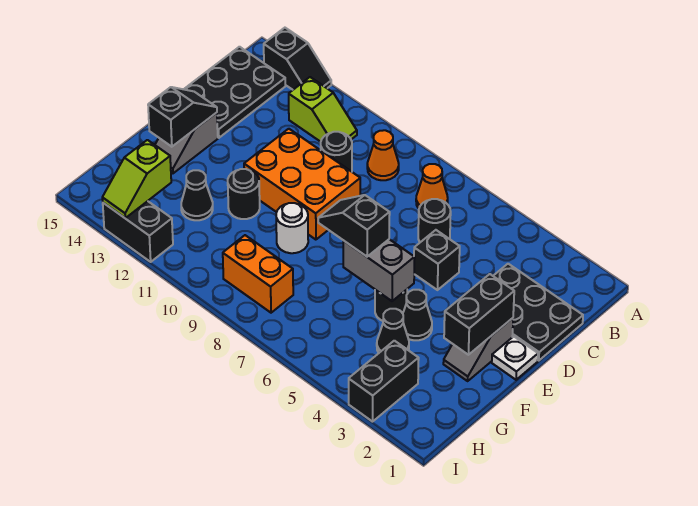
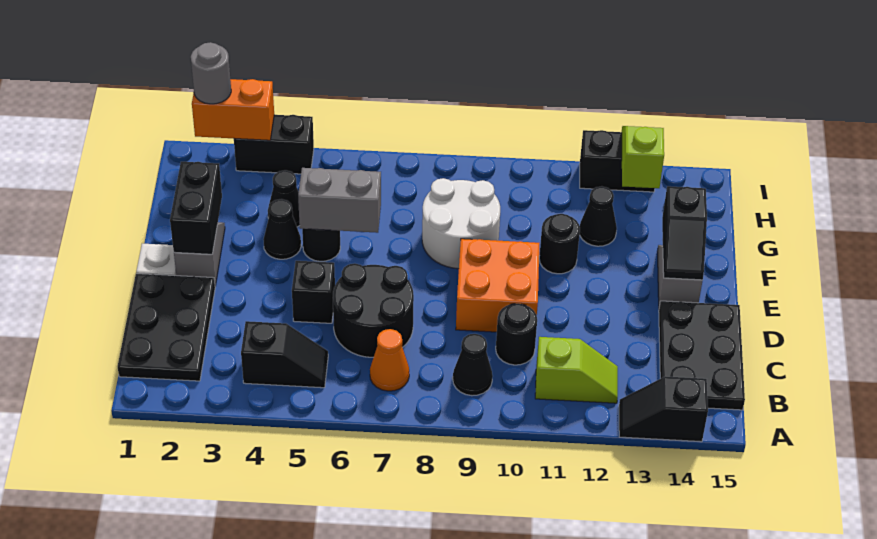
orange cone B9 level 1 -> black cone B9 level 1
lime slope B11:B12 level 1 top 12 -> lime slope B11:B12 level 1 top 11
black plate C1:D3 level 1 -> black plate B1:D2 level 1
black round brick C6 level 1 -> black round brick C6:D7 level 1
orange brick D9:E11 level 1 -> orange brick D9:E10 level 1
black slope F6:F7 level 3 top 6 -> black slope B4:B5 level 1 top 4
white round brick F9 level 1 -> white round brick F8:G9 level 1
black brick H3:I3 level 1 -> black brick I3:I4 level 1
orange brick H8:H9 level 1 -> orange brick I2:I3 level 2
none -> grey round brick I2 level 3

